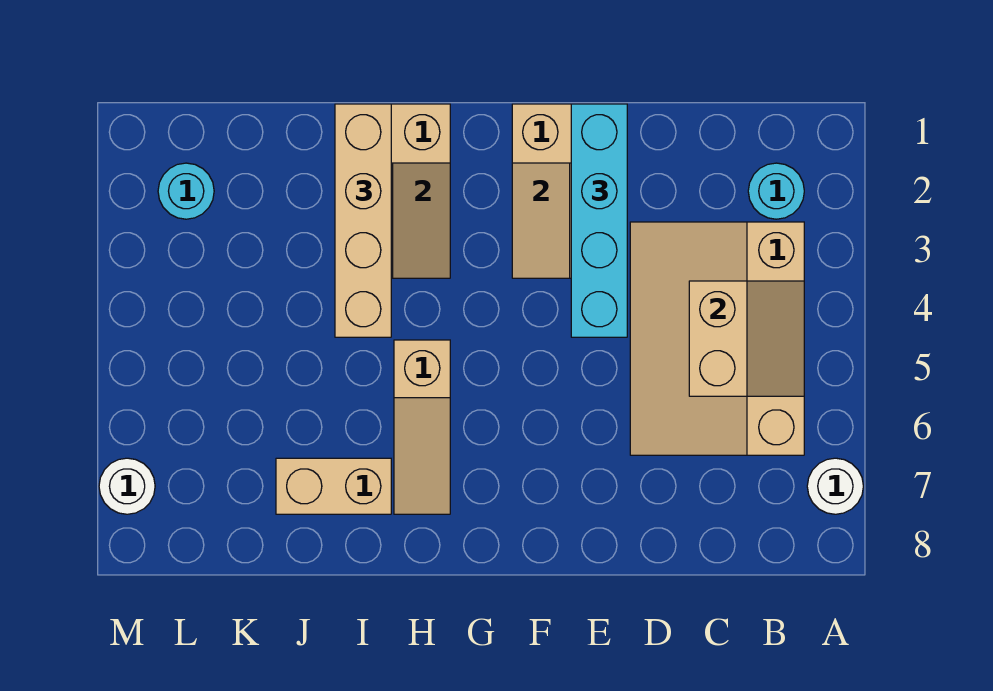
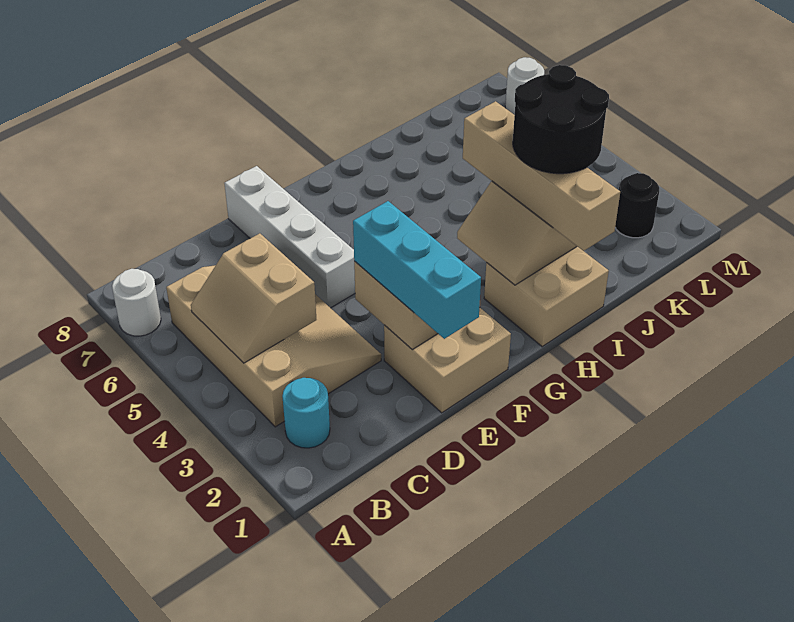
cyan brick E1:E4 level 3 -> cyan brick E1:E3 level 3
none -> white brick E5:E8 level 1
tan slope H5:H7 level 1 top 5 -> none
none -> black round brick I2:J3 level 4
tan brick I7:J7 level 1 -> none
cyan round brick L2 level 1 -> black round brick L2 level 1

